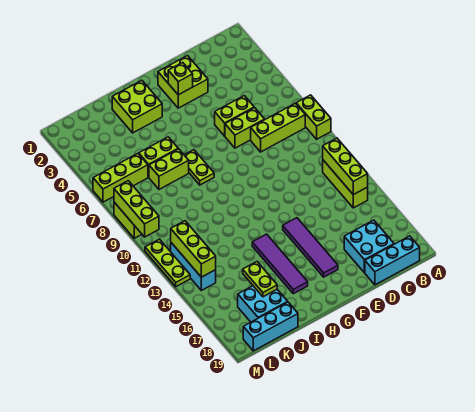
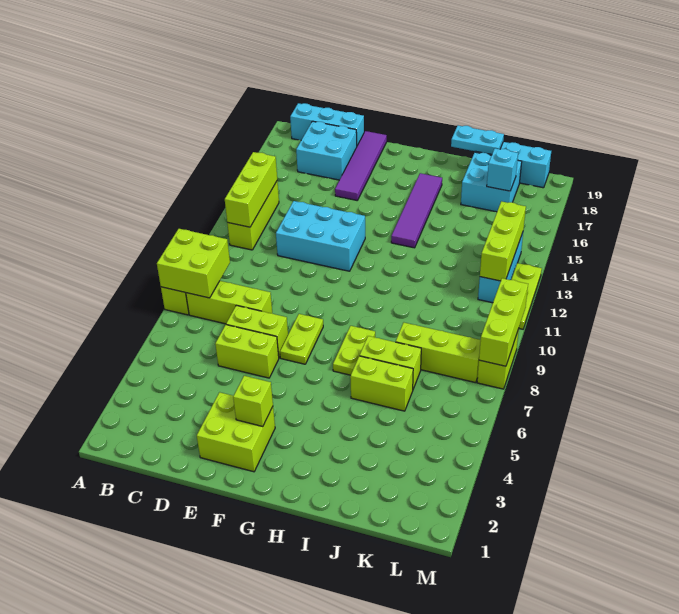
none -> cyan brick D12:F13 level 1
purple tile F14:F17 level 1 -> purple tile E16:E19 level 1
lime brick H2:I3 level 1 -> lime brick A8:B9 level 2
none -> cyan plate I19:J19 level 2
lime plate J16:J17 level 2 -> lime plate F7:F8 level 1
lime brick K6:M6 level 1 -> lime brick J8:L8 level 1
none -> cyan brick K17 level 2

